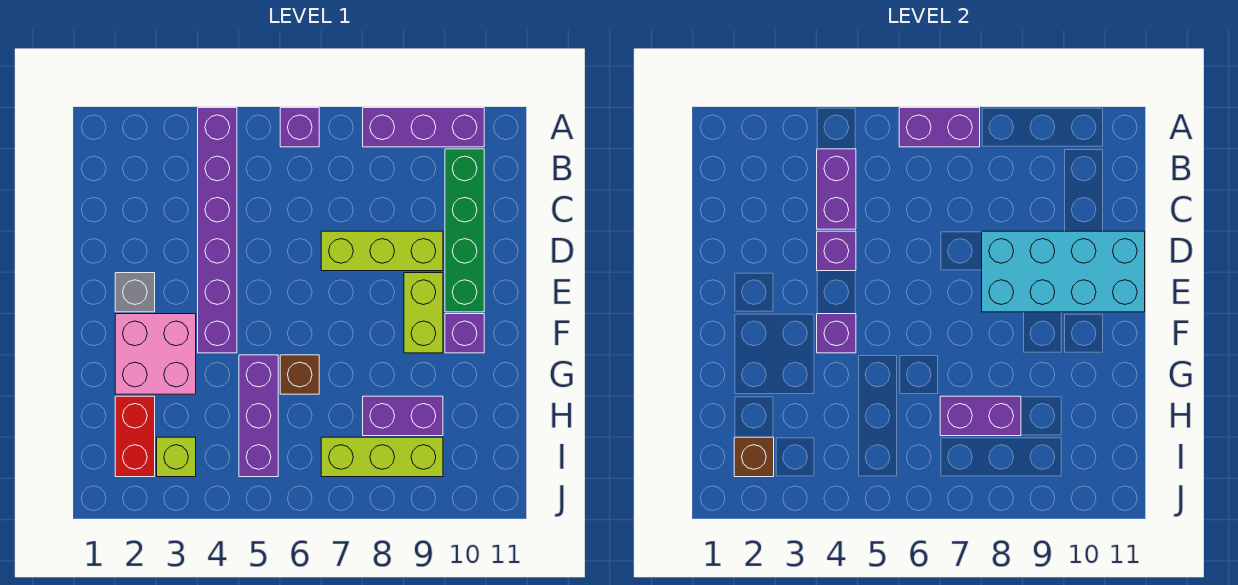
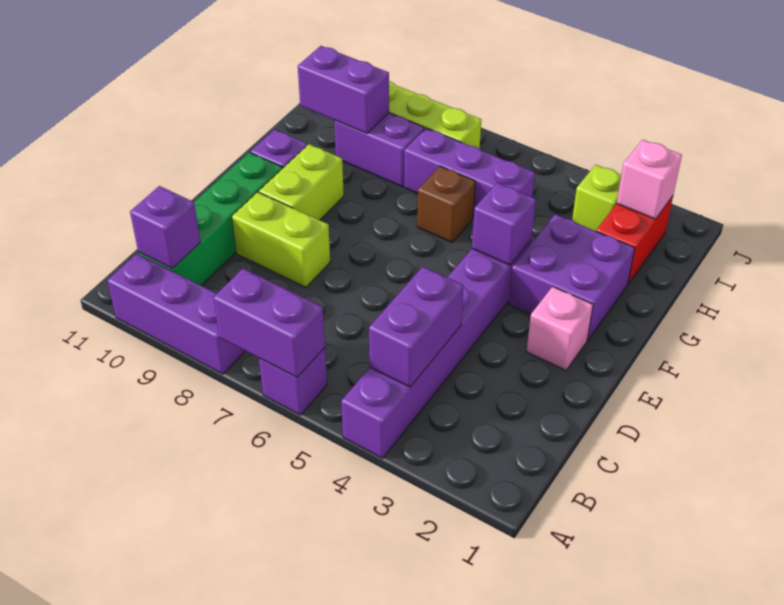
purple brick D4 level 2 -> purple brick B10 level 2
lime brick D7:D9 level 1 -> lime brick D8:D9 level 1
cyan brick D8:E11 level 2 -> none
grey brick E2 level 1 -> pink brick E2 level 1
pink brick F2:G3 level 1 -> purple brick F2:G3 level 1
purple brick G5:I5 level 1 -> purple brick H5:H7 level 1
purple brick H7:H8 level 2 -> purple brick H9:H10 level 2
brown brick I2 level 2 -> pink brick I2 level 2

